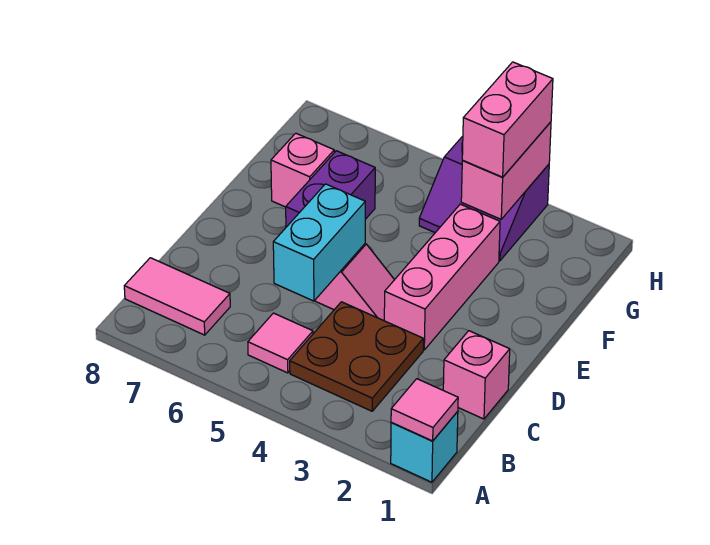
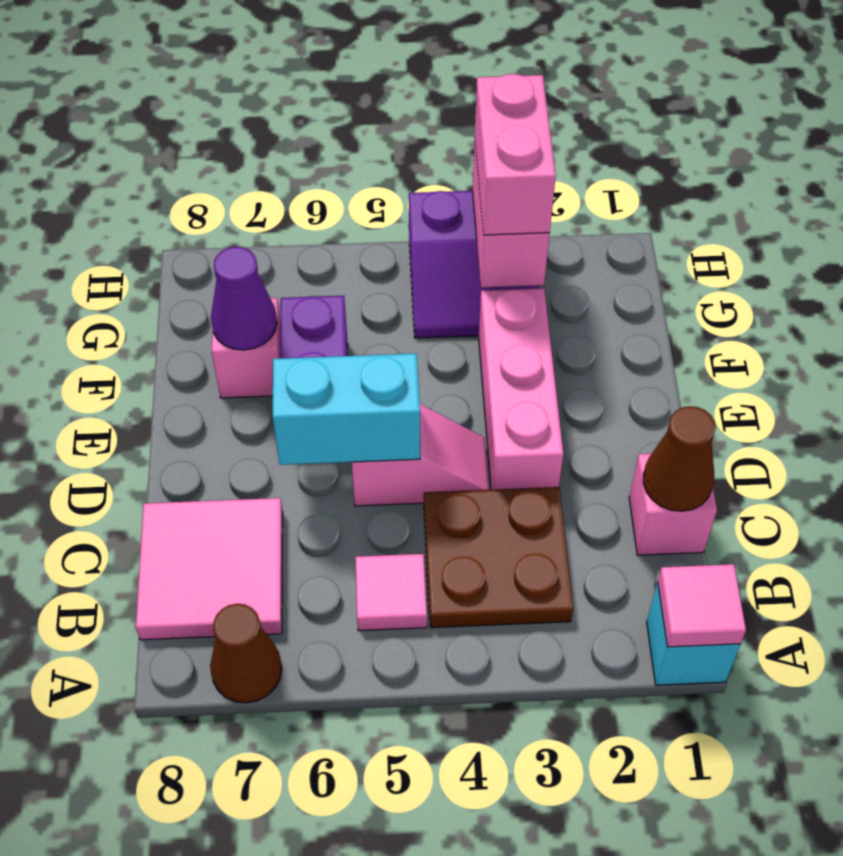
none -> brown cone A7 level 1
pink tile B7:B8 level 1 -> pink tile B7:C8 level 1
none -> brown cone C1 level 2
cyan brick C5:D5 level 2 -> cyan brick D5:D6 level 2
none -> purple cone F7 level 2

